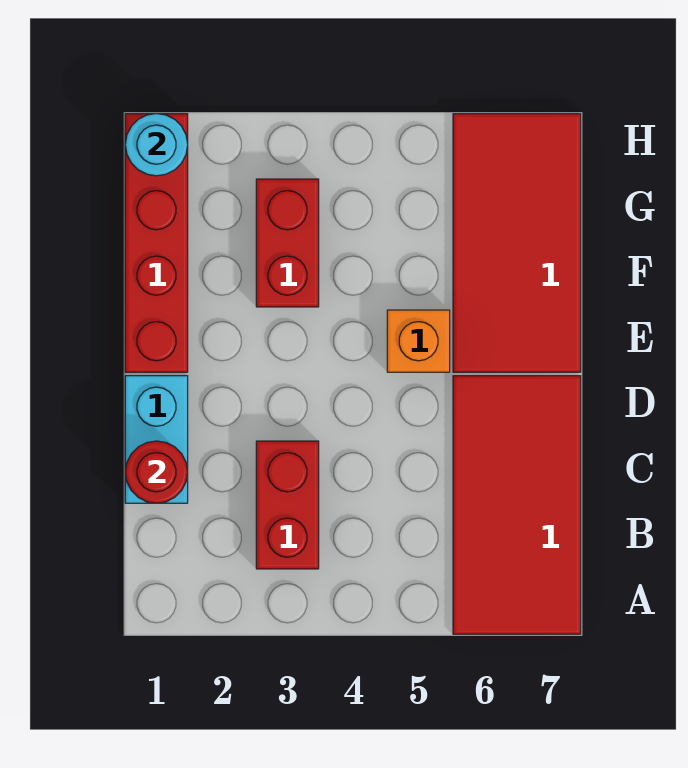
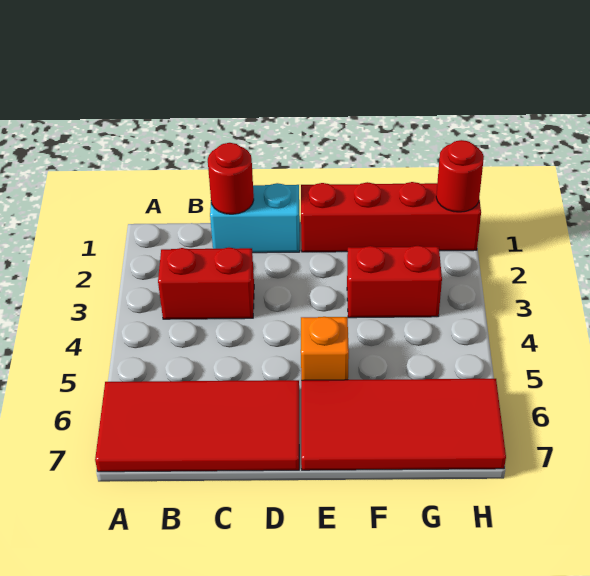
cyan round brick H1 level 2 -> red round brick H1 level 2

